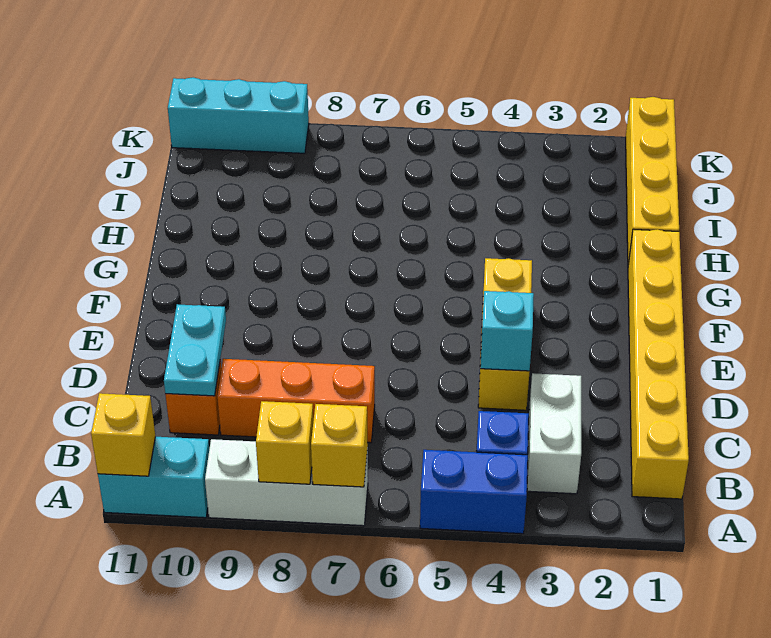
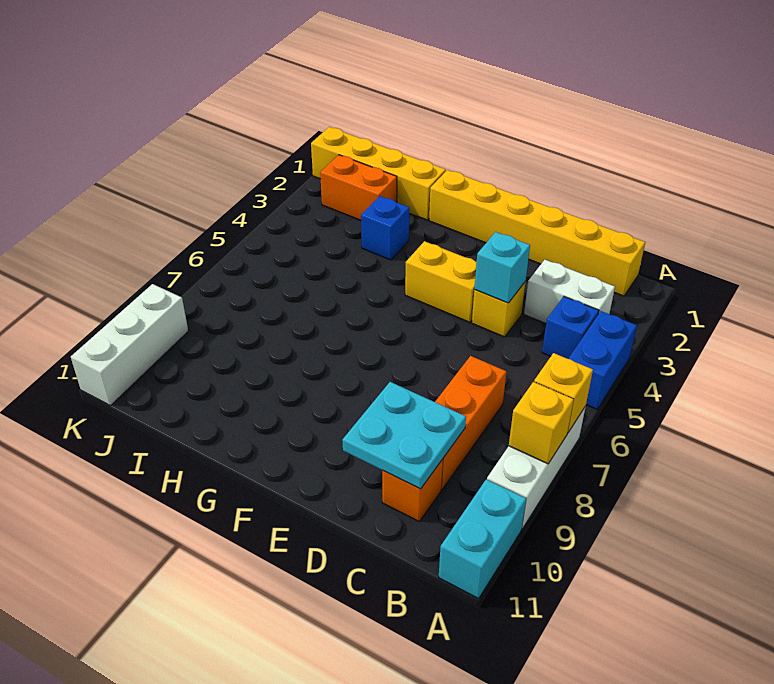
yellow brick A11 level 2 -> none
cyan plate C10:D10 level 2 -> cyan plate C9:D10 level 2
none -> blue brick H3 level 1
none -> orange brick I2:J2 level 1
cyan brick K9:K11 level 1 -> white brick K9:K11 level 1

